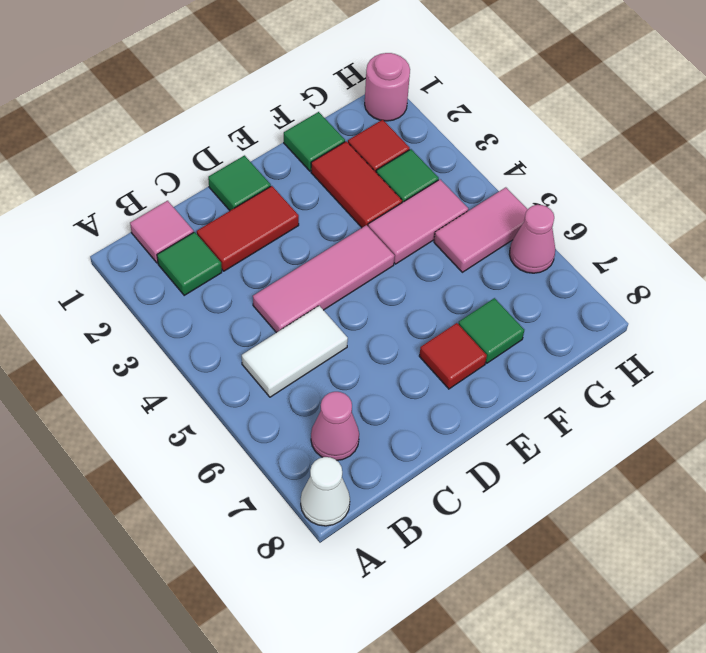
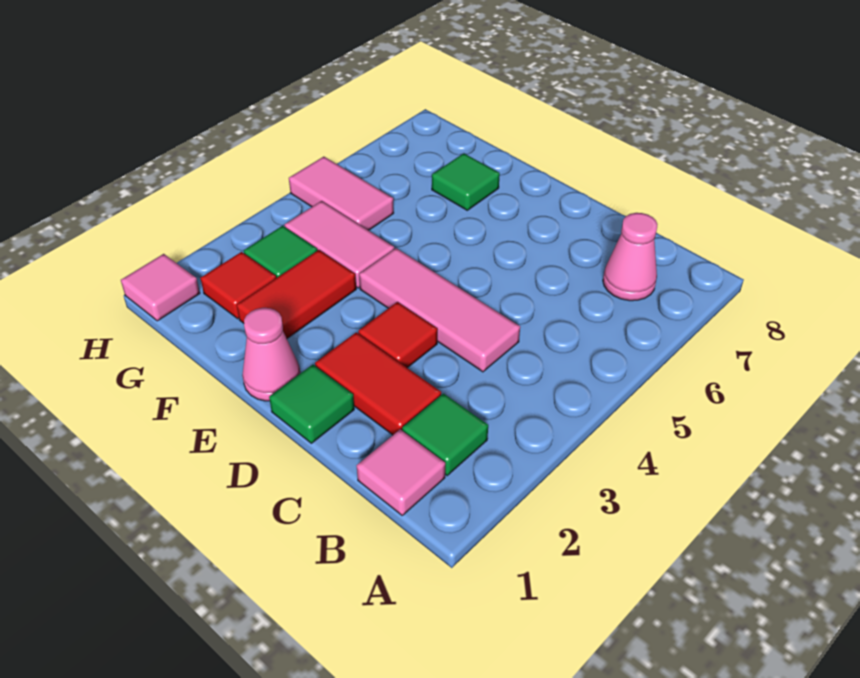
white cone A8 level 1 -> none
white tile B5:C5 level 1 -> none
red tile E7 level 1 -> red tile D3 level 1
green tile F1 level 1 -> none
pink round brick H1 level 1 -> pink tile H1 level 1
pink cone H6 level 1 -> pink cone E1 level 1

